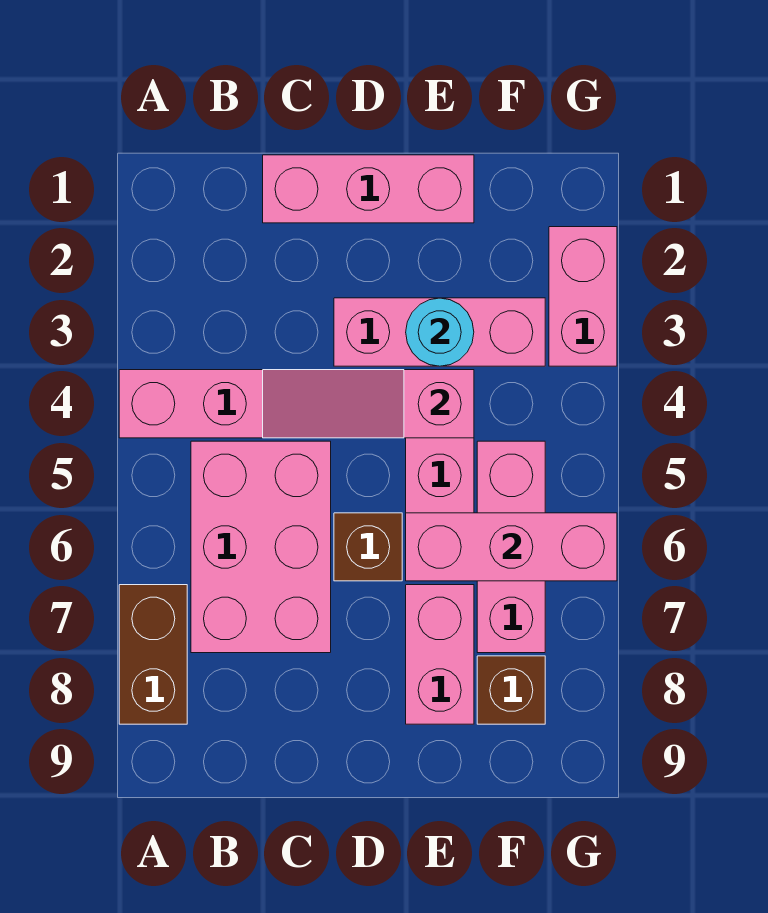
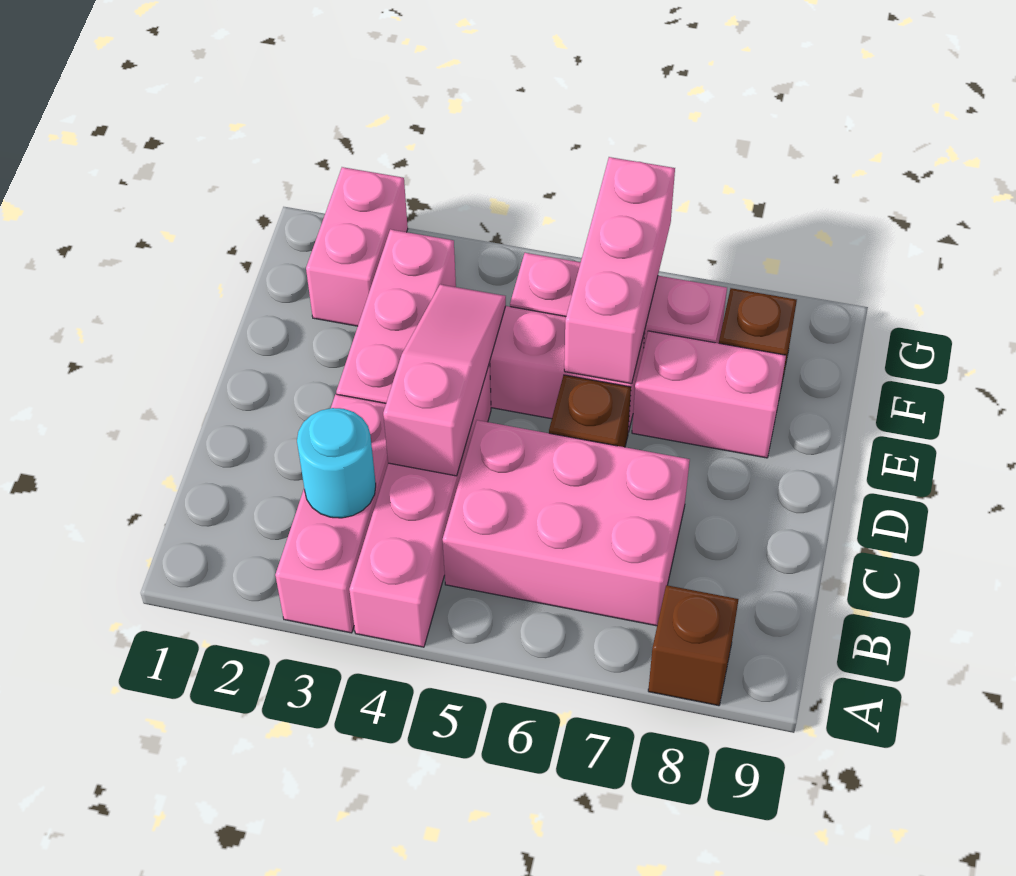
brown brick A7:A8 level 1 -> brown brick A8 level 1
pink brick C1:E1 level 1 -> pink brick A3:C3 level 1
pink slope C4:E4 level 2 top E -> pink slope C4:E4 level 2 top C
cyan round brick E3 level 2 -> cyan round brick B3 level 2
pink brick G2:G3 level 1 -> pink brick F2:G2 level 1

